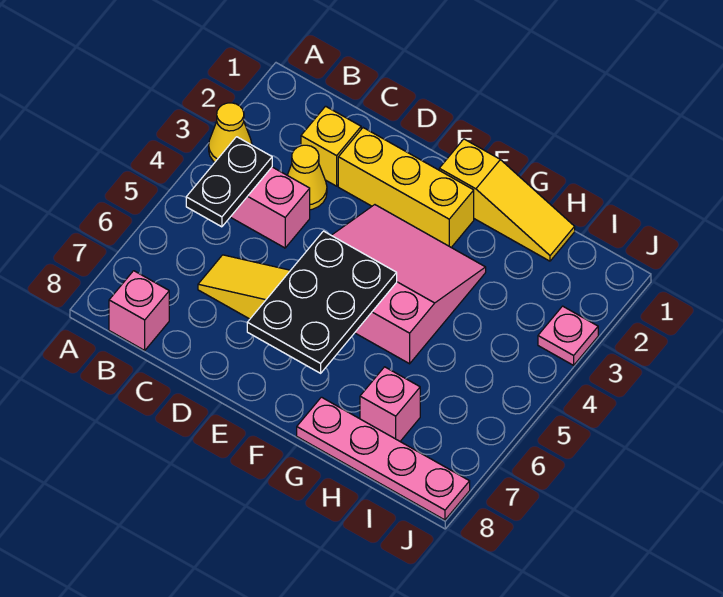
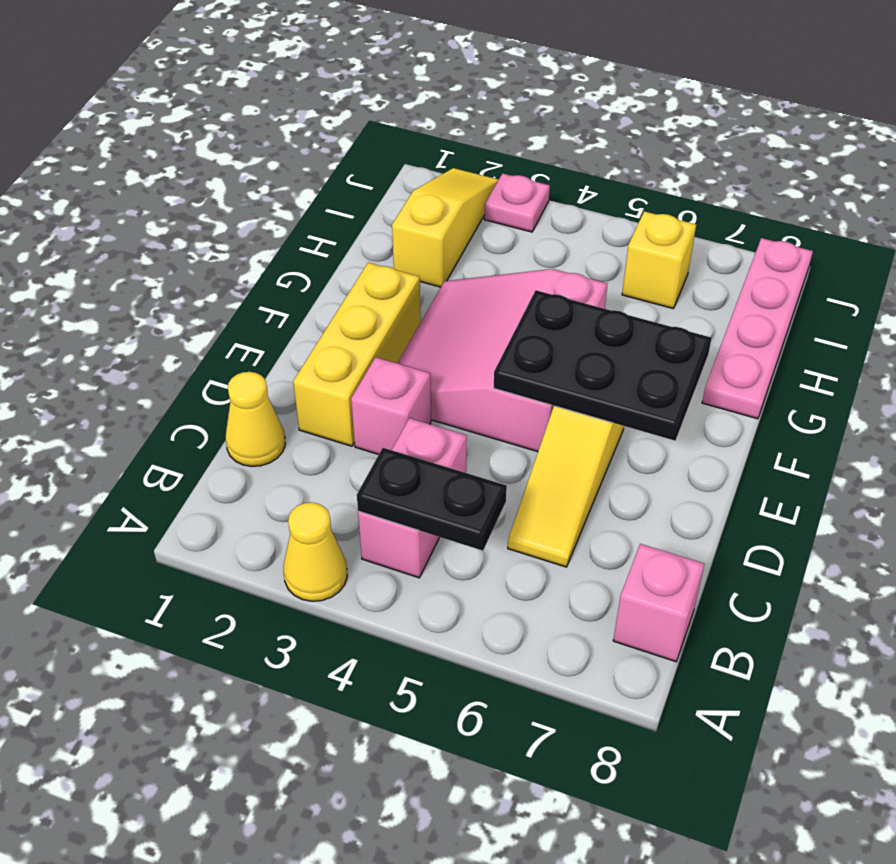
yellow brick C2 level 1 -> yellow brick I6 level 1
yellow cone C3 level 1 -> yellow cone C1 level 1
yellow slope F1:H1 level 1 top F -> yellow slope H2:J2 level 1 top H
pink brick H7 level 1 -> pink brick D3 level 1

